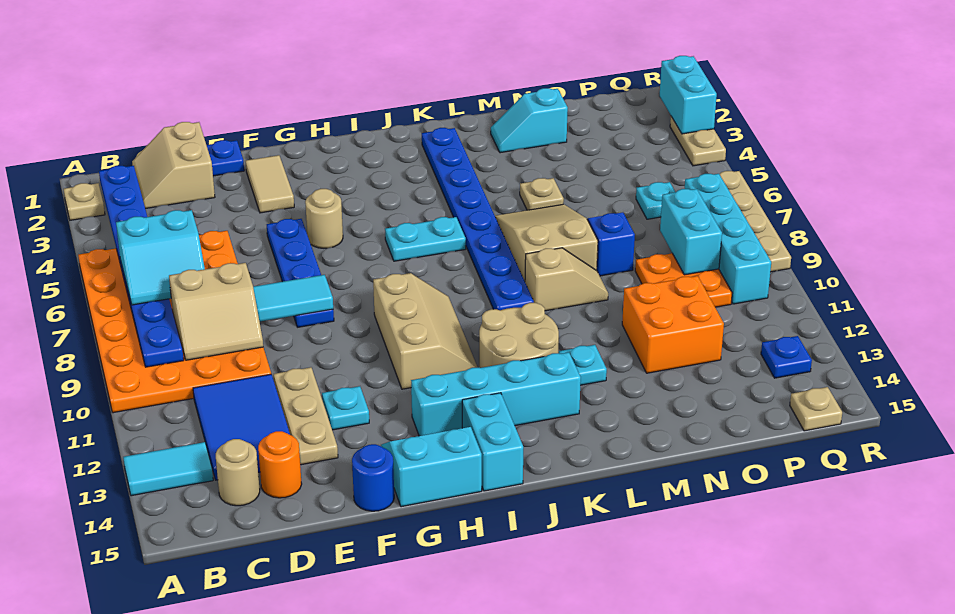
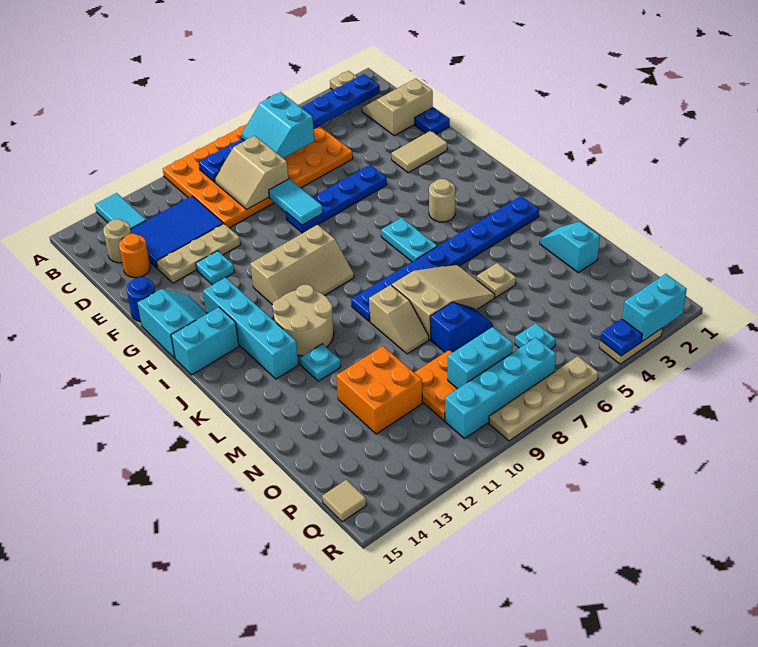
tan round brick G5 level 1 -> tan round brick I4 level 1
blue plate Q13 level 1 -> blue plate R4 level 2
tan plate Q15 level 1 -> tan tile Q15 level 1

